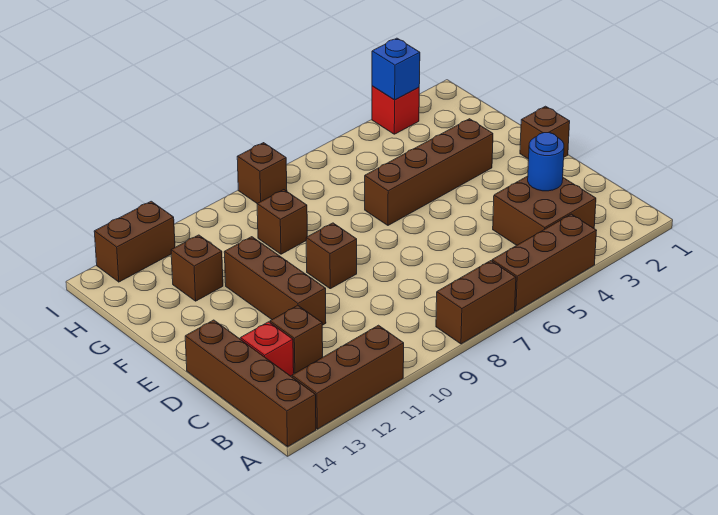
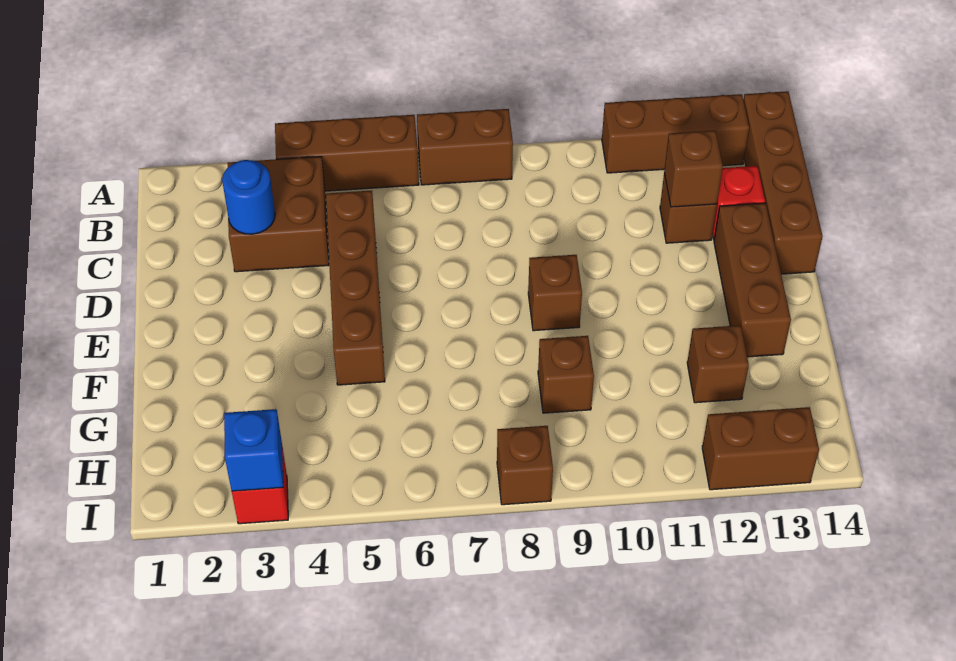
brown brick D11:F11 level 1 -> brown brick D13:F13 level 1
brown brick E1 level 1 -> brown brick C12 level 2
brown brick F3:F6 level 1 -> brown brick C5:F5 level 1

